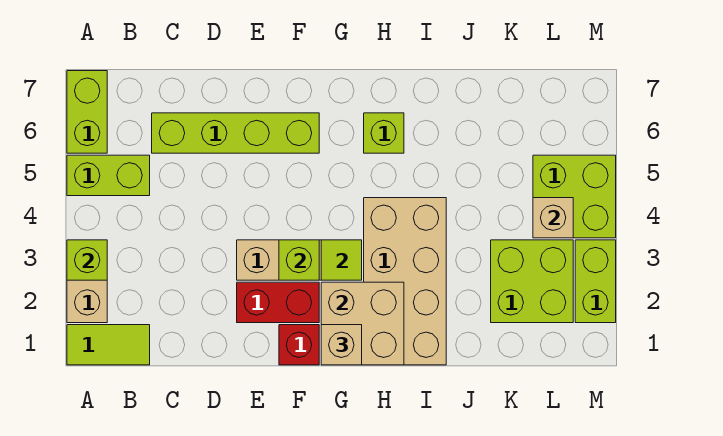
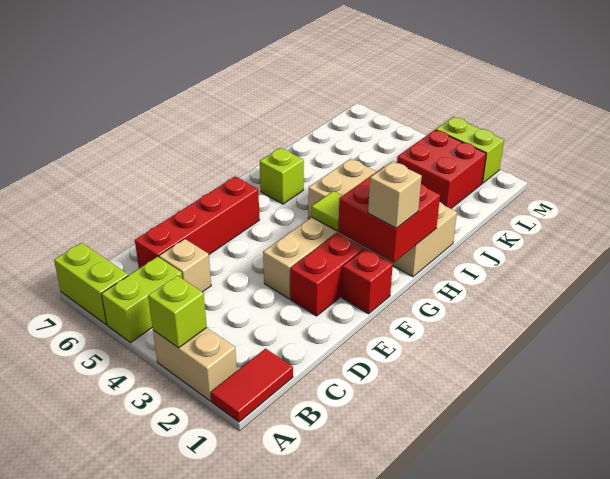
lime tile A1:B1 level 1 -> red tile A1:B1 level 1
lime brick C6:F6 level 1 -> red brick C6:F6 level 1
lime brick F3 level 2 -> none
tan brick G1:H2 level 2 -> red brick G1:H2 level 2
lime brick K2:L3 level 1 -> red brick K2:L3 level 1
lime brick L4:M5 level 1 -> none
tan brick L4 level 2 -> tan brick C5 level 1

